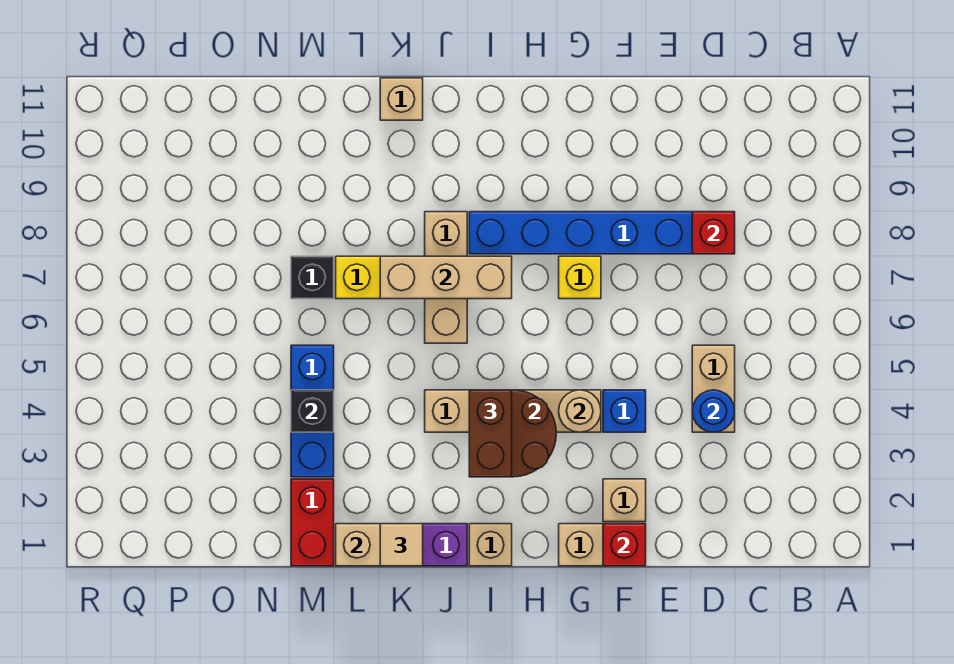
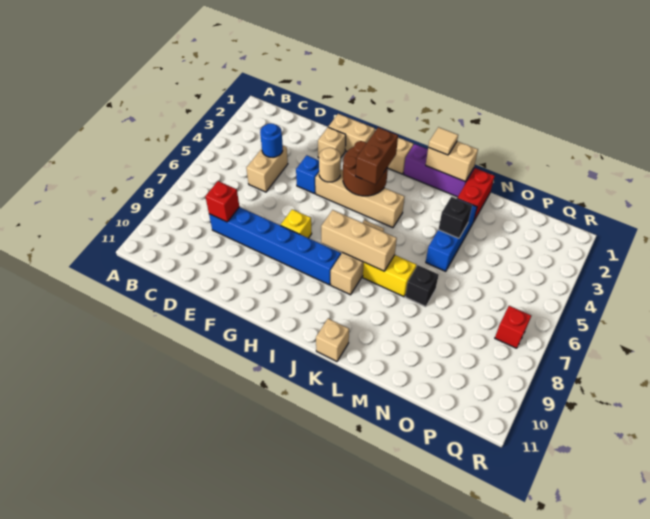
red brick F1 level 2 -> red brick Q7 level 1

